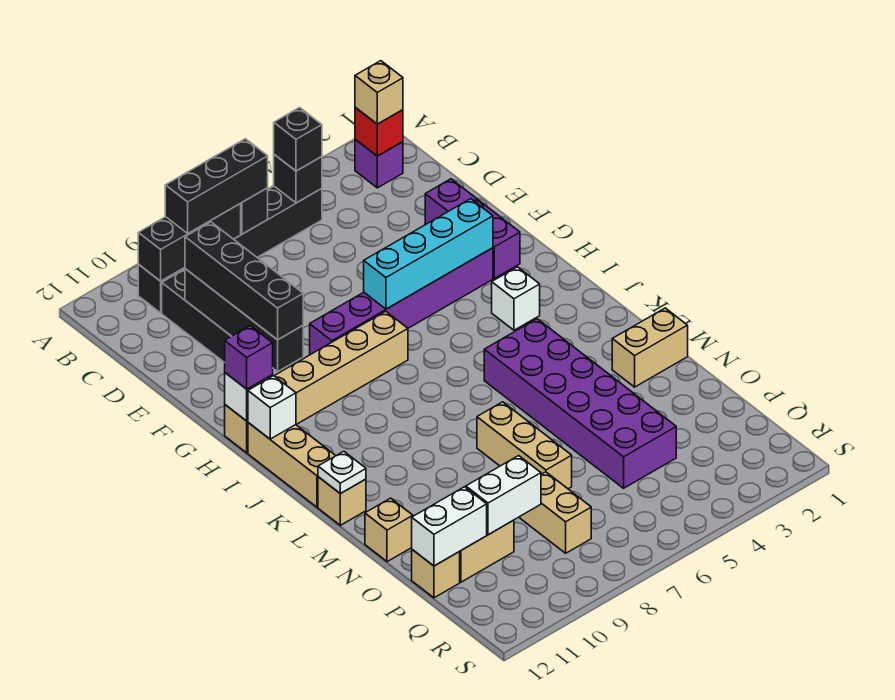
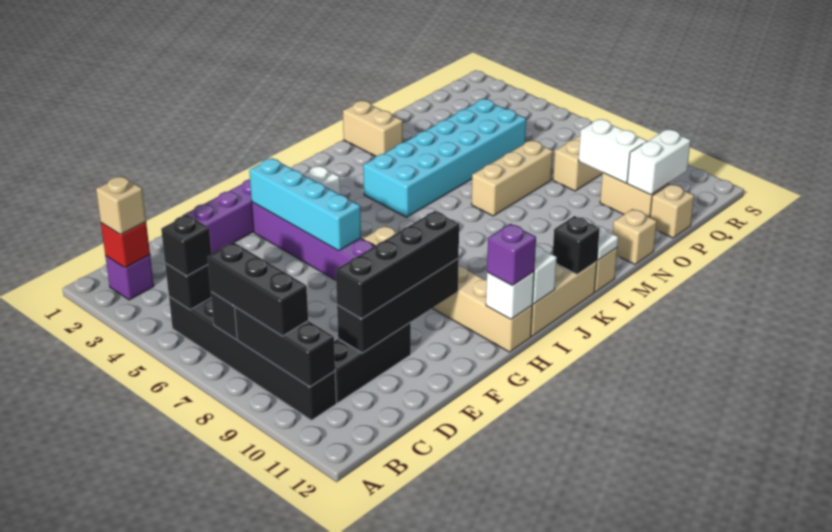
purple brick K4:P5 level 1 -> cyan brick K4:P5 level 1
none -> black brick K12 level 2
white brick P11:P12 level 2 -> white brick P11:Q11 level 2

